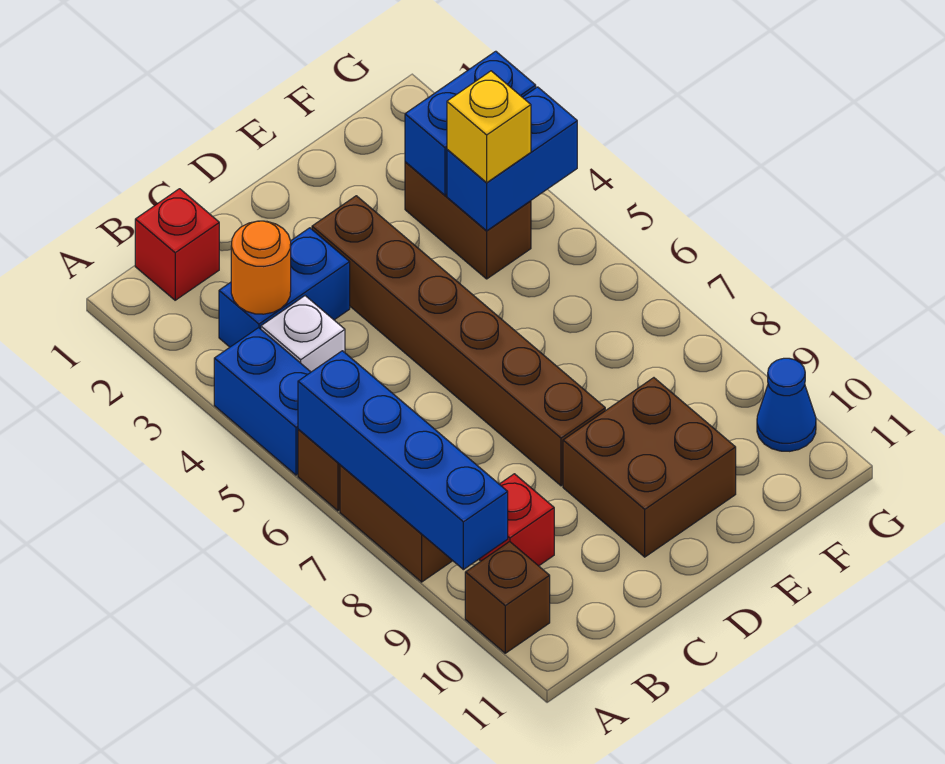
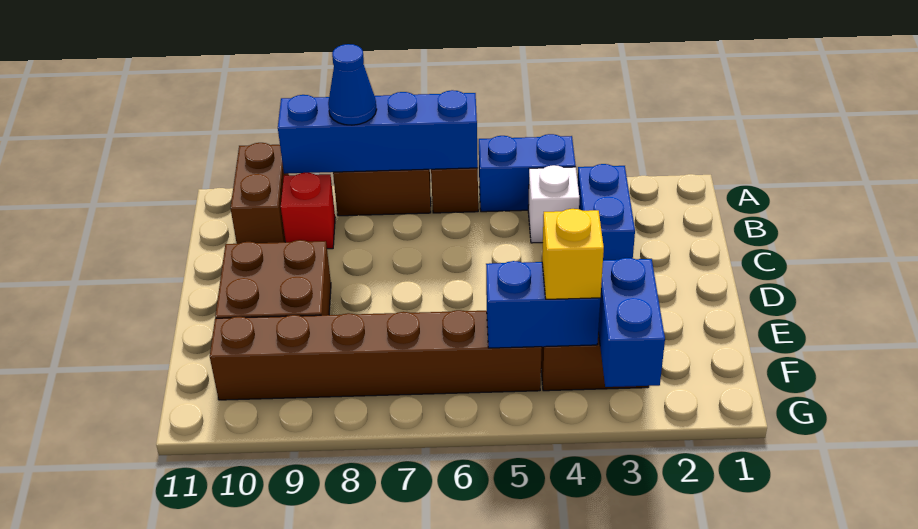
brown brick A10 level 1 -> brown brick A10:B10 level 1
red brick B1 level 1 -> none
orange round brick B3 level 2 -> none
brown brick D3:D8 level 1 -> brown brick F5:F10 level 1
blue brick F4:G4 level 2 -> blue brick F4:F5 level 2
blue cone G10 level 1 -> blue cone A8 level 3

